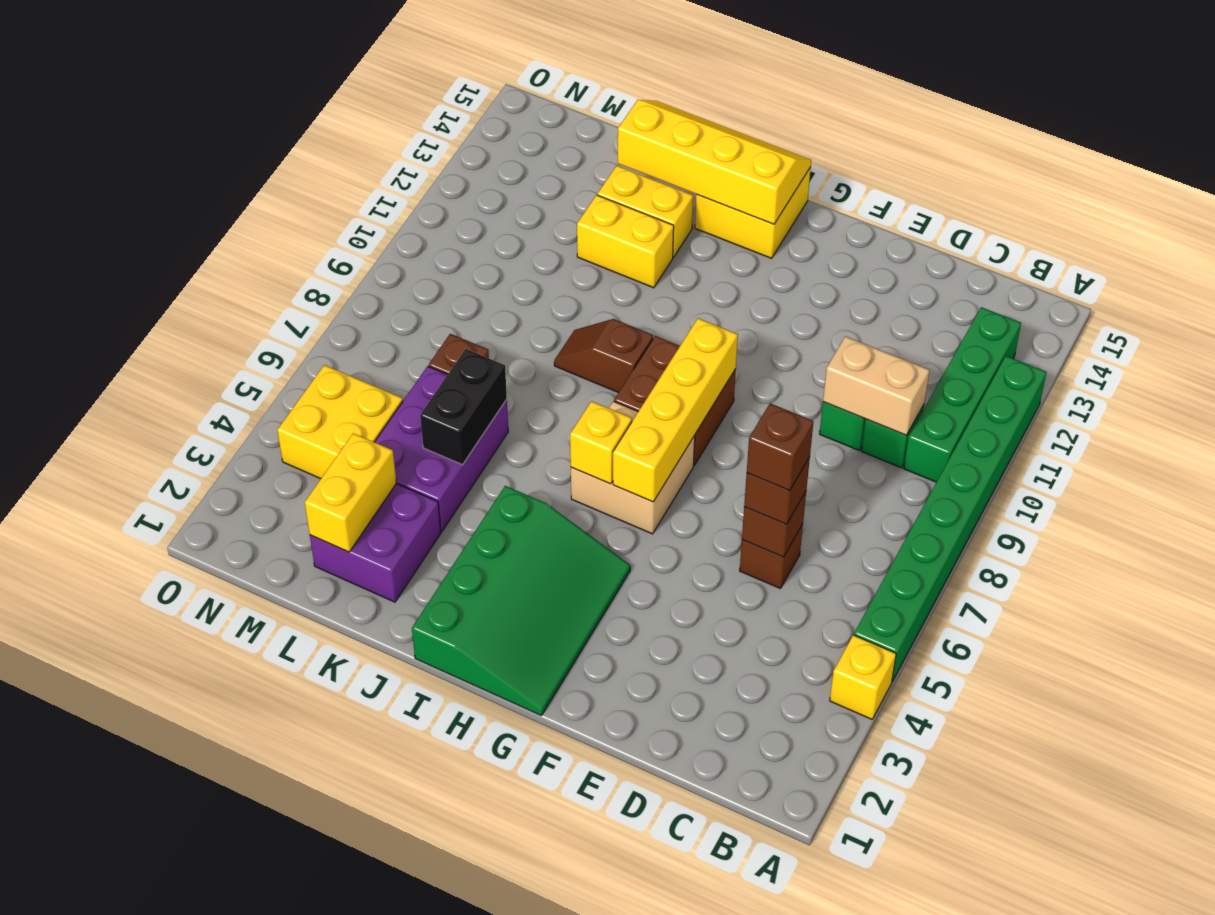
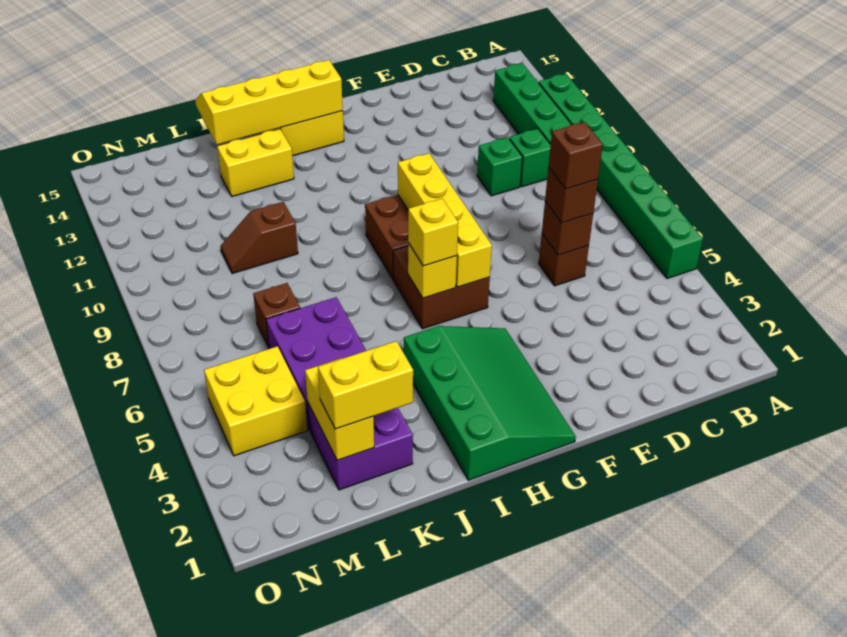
yellow brick A4 level 1 -> yellow brick H6 level 3
tan brick C10:D10 level 2 -> none
tan brick G6:H7 level 1 -> brown brick G6:H7 level 1
brown slope I9:J9 level 1 top I -> brown slope K10:L10 level 1 top K
yellow brick J12:K12 level 1 -> yellow brick K2:L2 level 3
black brick K5:K6 level 2 -> none

